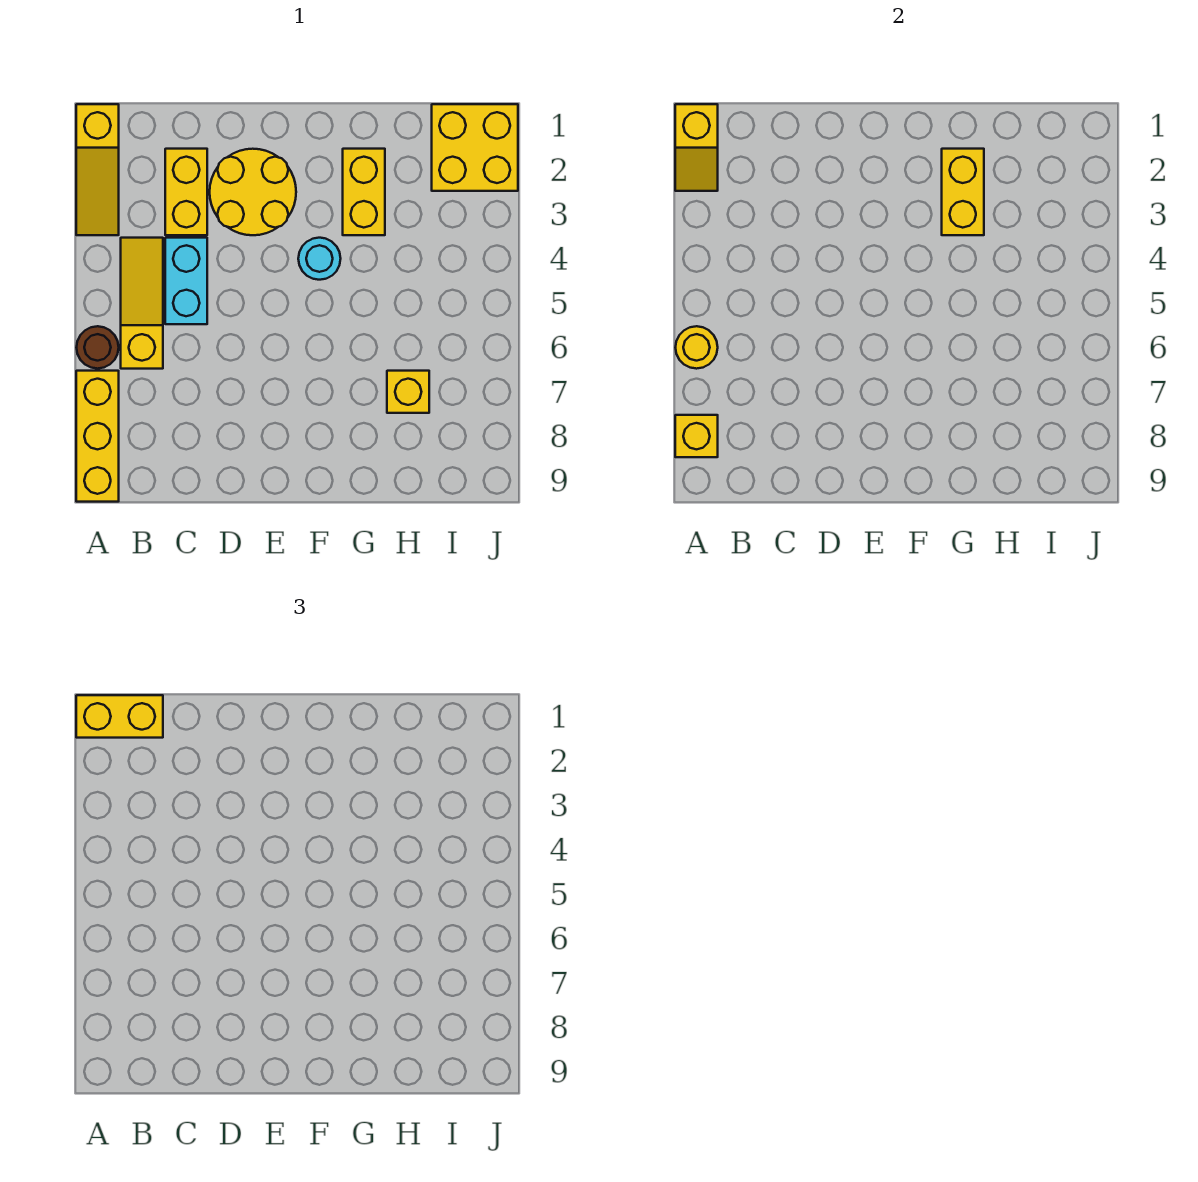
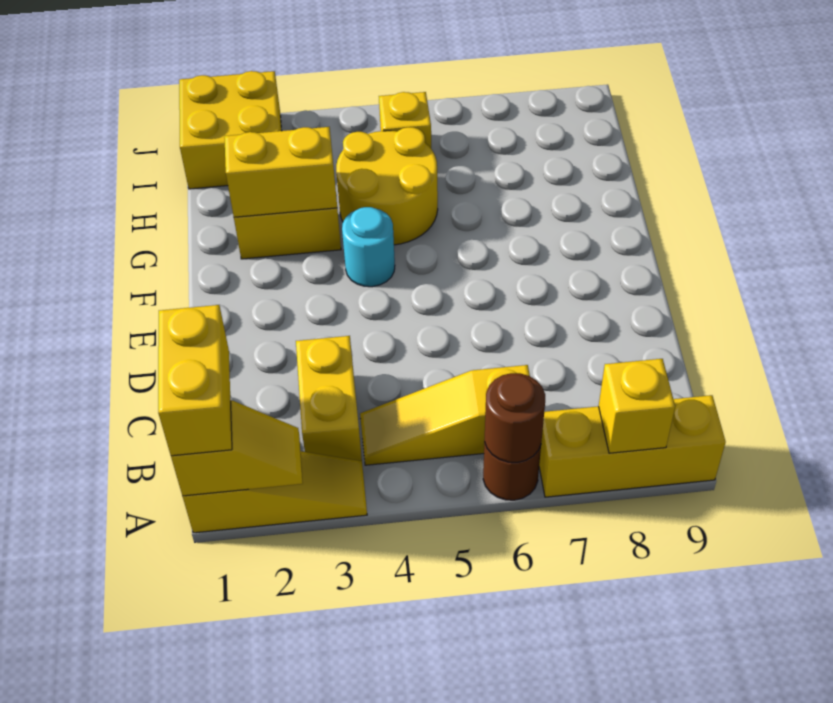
yellow round brick A6 level 2 -> brown round brick A6 level 2
yellow brick C2:C3 level 1 -> yellow brick B3:C3 level 1
cyan brick C4:C5 level 1 -> none
yellow round brick D2:E3 level 1 -> yellow round brick G4:H5 level 1
yellow brick H7 level 1 -> yellow brick I5 level 1

